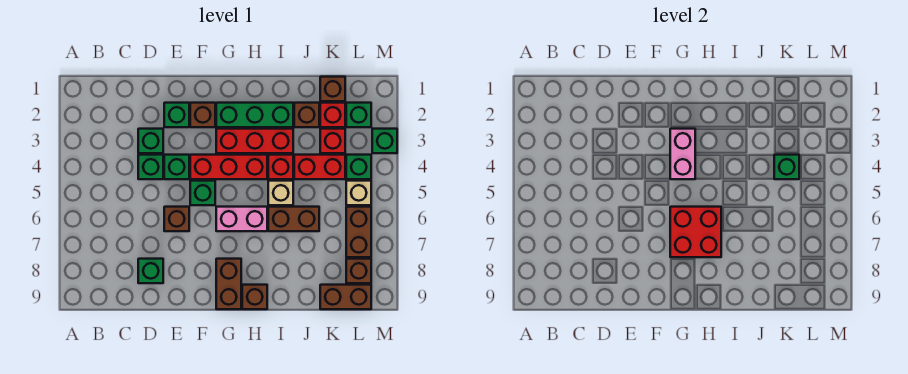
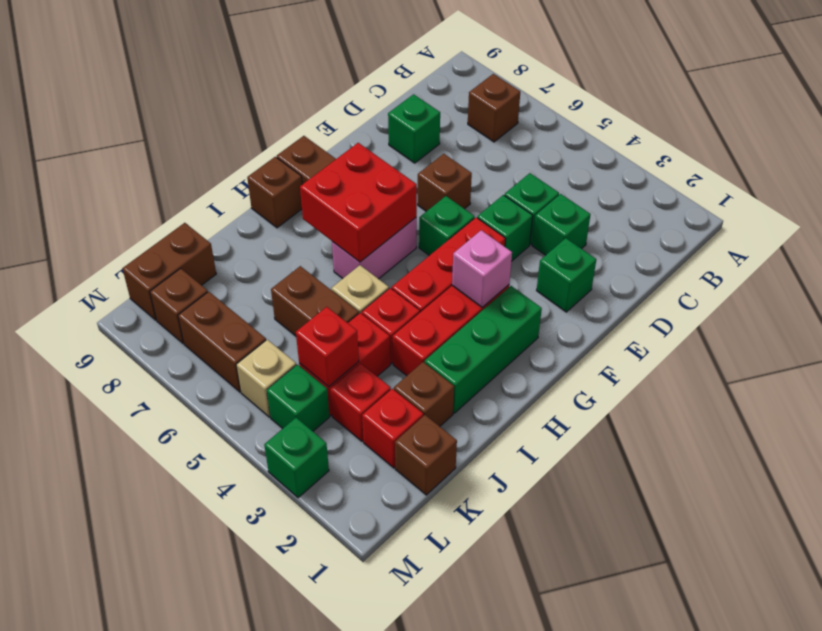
brown brick F2 level 1 -> brown brick B7 level 1
pink brick G3:G4 level 2 -> pink brick G3 level 2
brown brick I6:J6 level 1 -> brown brick J5:J6 level 1
green brick K4 level 2 -> red brick K4 level 2
green brick L2 level 1 -> none

